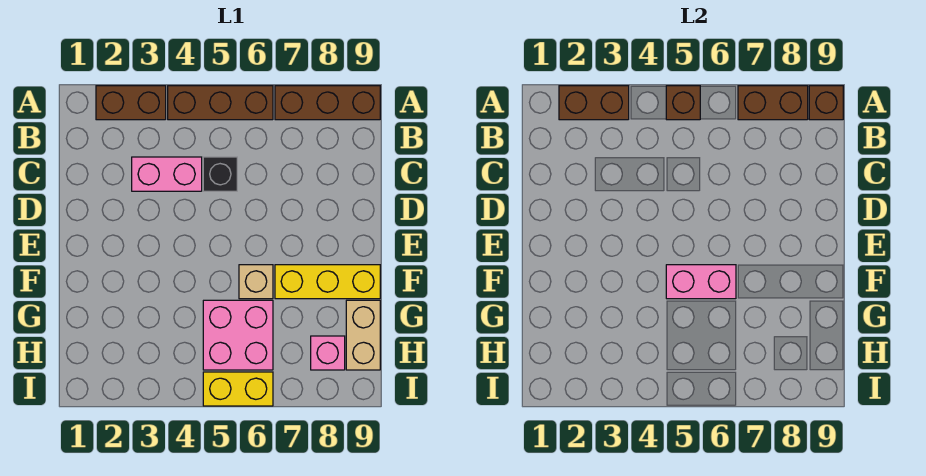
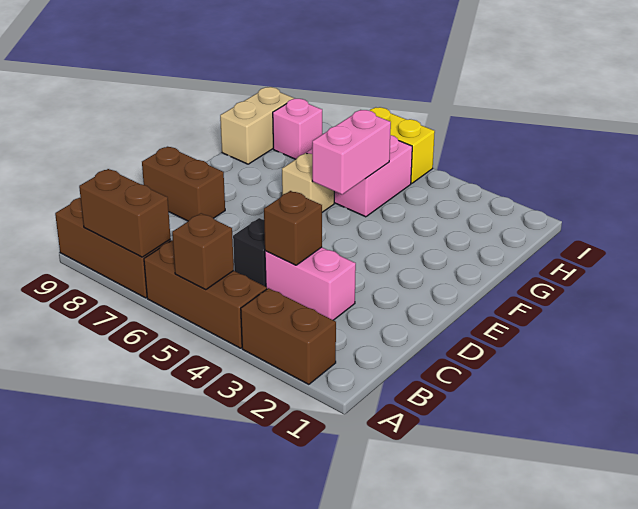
brown brick A2:A3 level 2 -> brown brick D8:D9 level 1
brown brick A9 level 2 -> brown brick C4 level 2
pink brick F5:F6 level 2 -> pink brick F5:G5 level 2
yellow brick F7:F9 level 1 -> none

